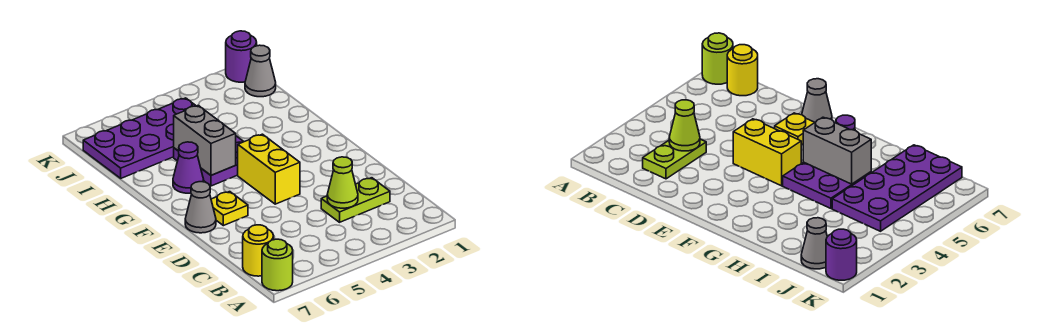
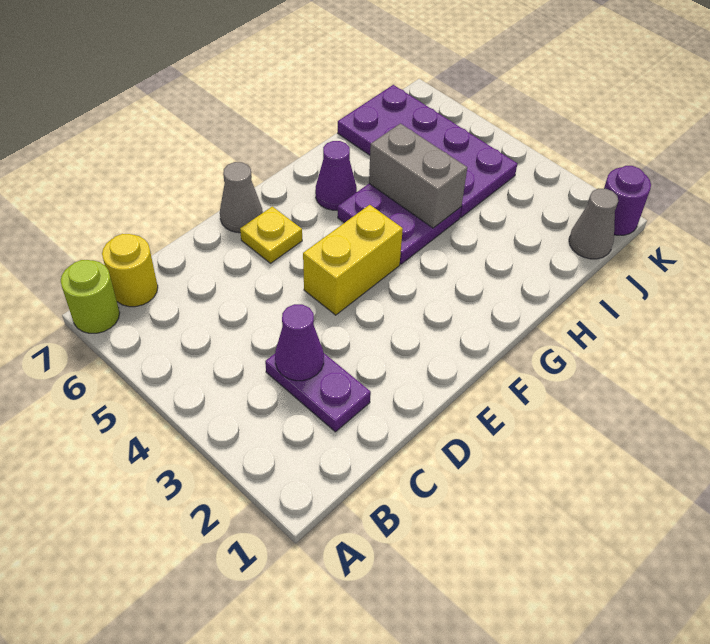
lime plate C2:C3 level 1 -> purple plate C2:C3 level 1
lime cone C3 level 2 -> purple cone C3 level 2
grey brick G5:H5 level 2 -> grey brick H4:H5 level 2

